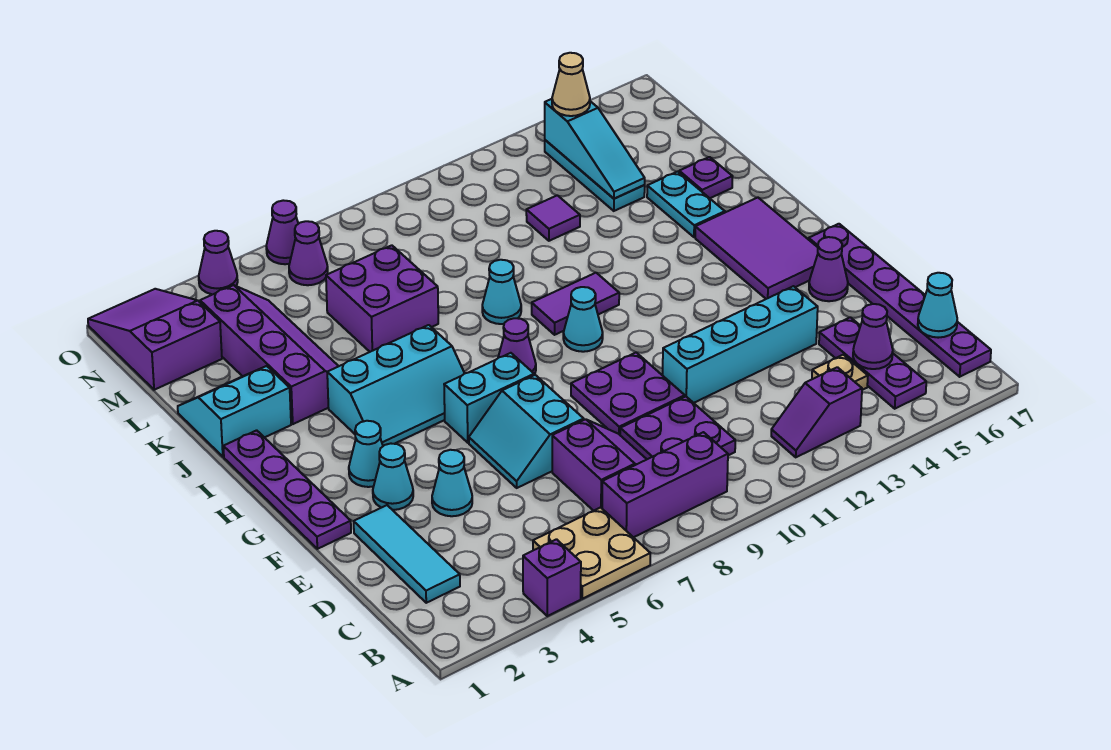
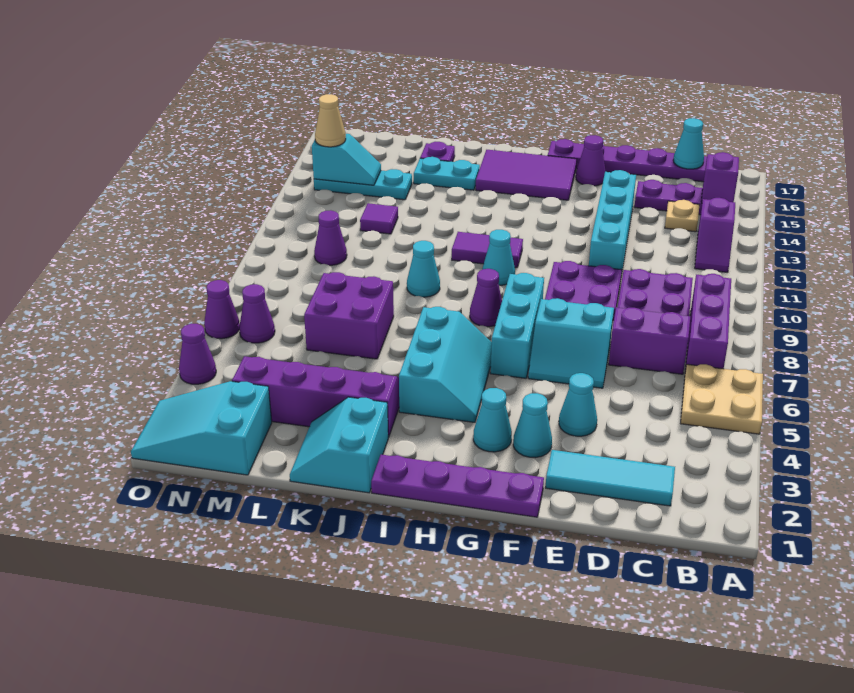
purple brick A4 level 1 -> purple brick B15 level 2
purple cone C15 level 2 -> purple cone M10 level 1
cyan brick G6:G7 level 1 -> cyan brick G6:G8 level 1
purple tile I10:I11 level 1 -> purple tile H11:I11 level 1
cyan slope L14:N14 level 2 top N -> cyan slope M14:N14 level 2 top N
purple slope M1:O2 level 1 top M -> cyan slope M1:O2 level 1 top M

